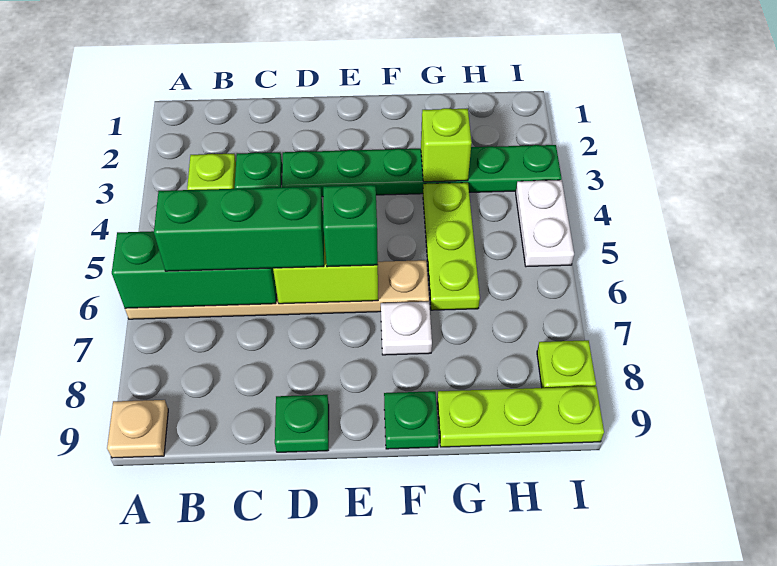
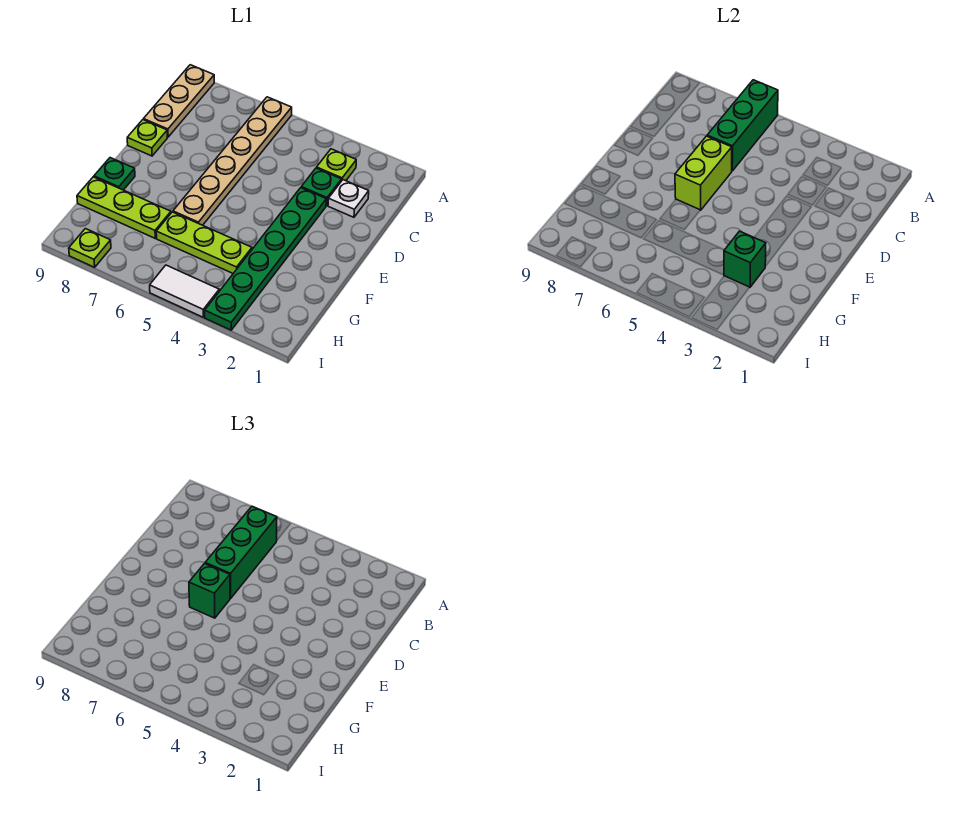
tan plate A9 level 1 -> tan plate A9:C9 level 1
green plate D9 level 1 -> lime plate D9 level 1
white plate F7 level 1 -> white plate C2 level 1
lime brick G3 level 2 -> green brick G3 level 2
lime plate G9:I9 level 1 -> lime plate G7:G9 level 1
white plate I4:I5 level 1 -> white tile I4:I5 level 1

